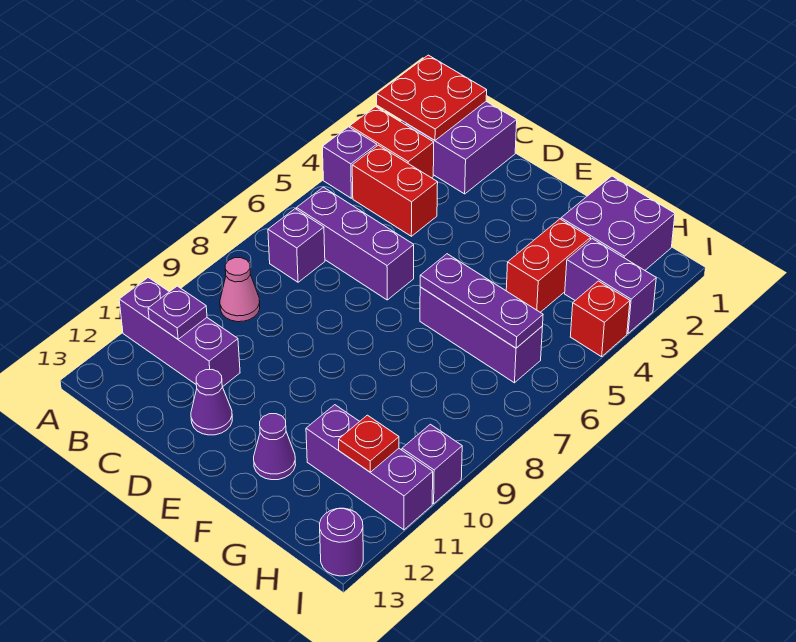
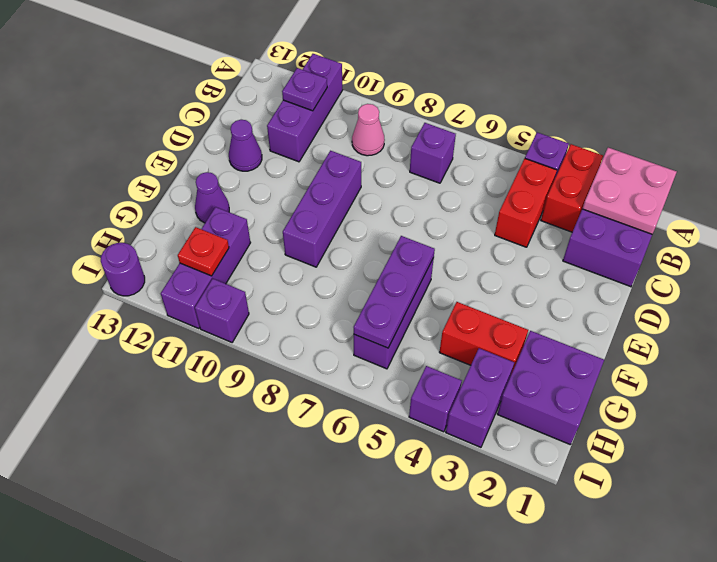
red plate A1:B2 level 2 -> pink plate A1:B2 level 2
purple brick B6:D6 level 1 -> purple brick D9:F9 level 1
red brick I4 level 1 -> purple brick I4 level 1

